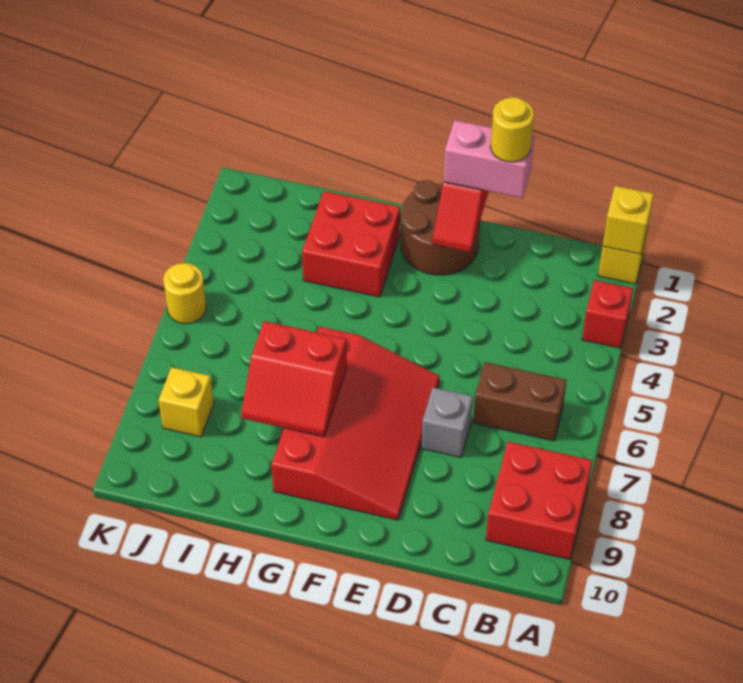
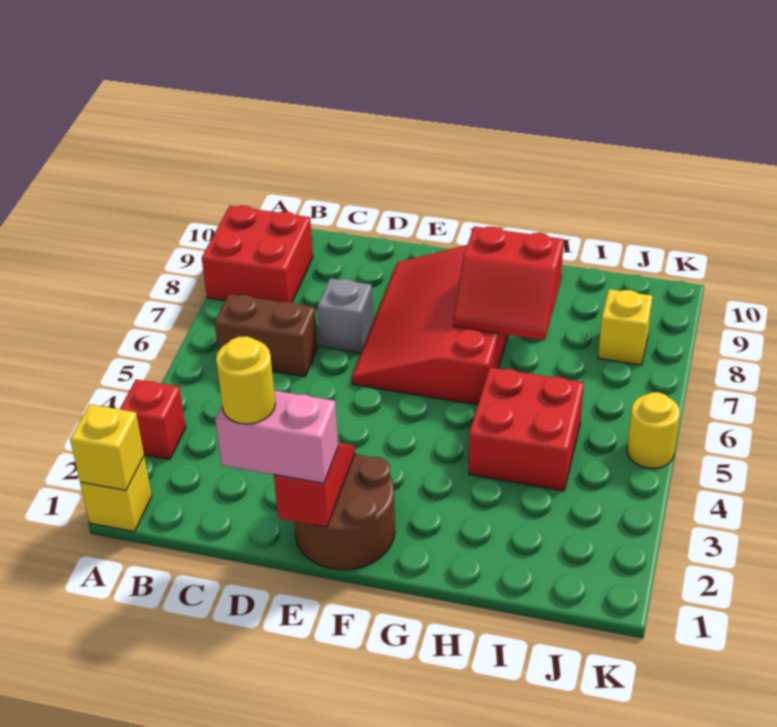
red brick G2:H3 level 1 -> red brick H4:I5 level 1
red slope G7:H8 level 2 top 7 -> red slope G7:H8 level 2 top 8

